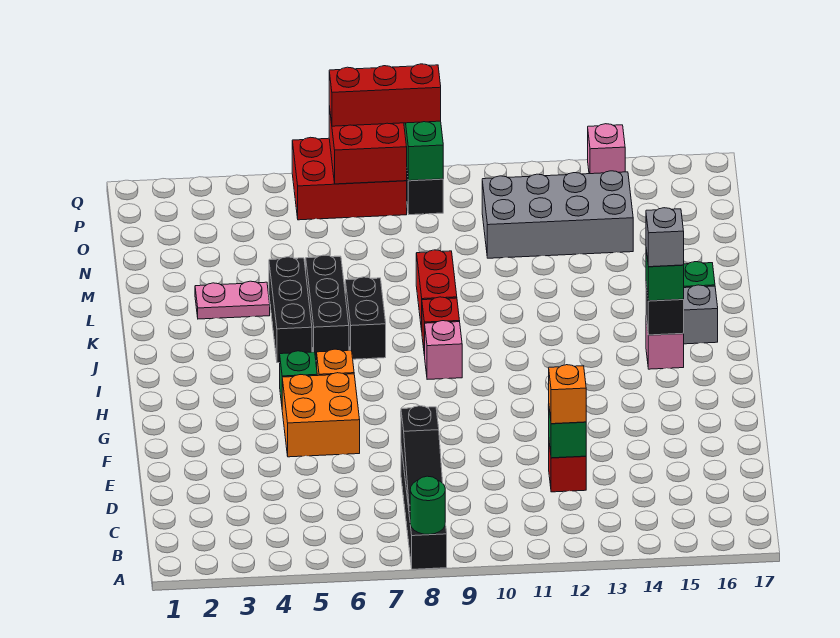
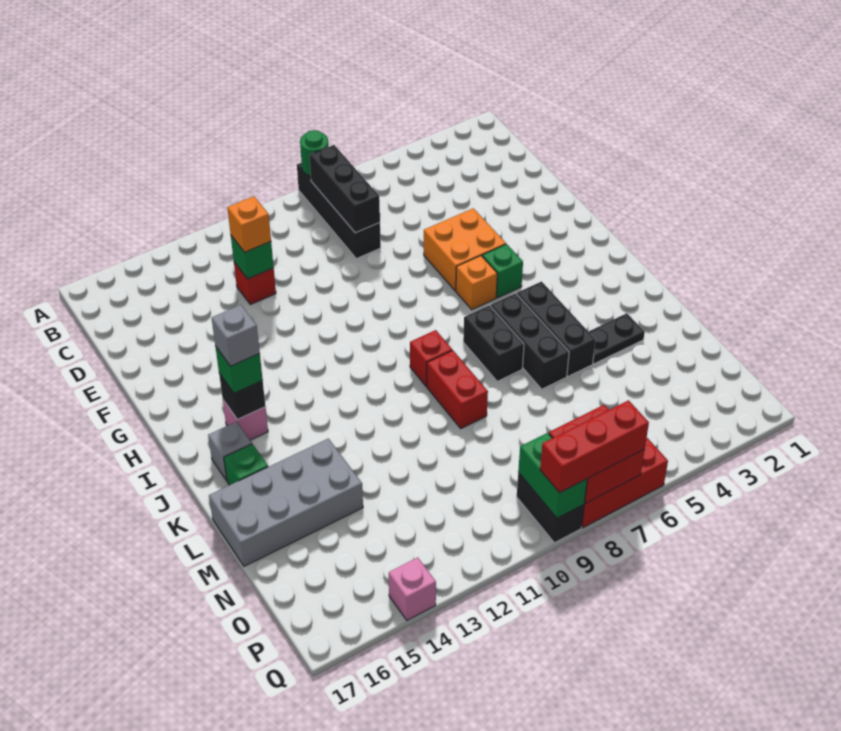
black slope B8:D8 level 2 top D -> black brick B8:D8 level 2
pink brick I9 level 1 -> none
pink plate L3:L4 level 1 -> black plate L3:L4 level 1
grey brick N11:O14 level 1 -> grey brick L14:M17 level 1

